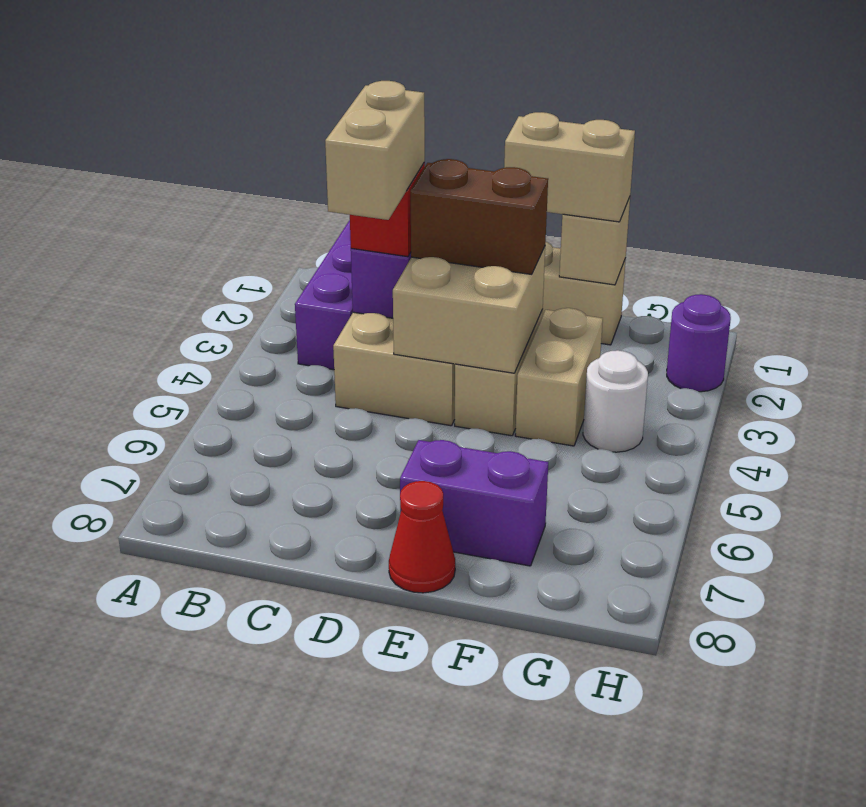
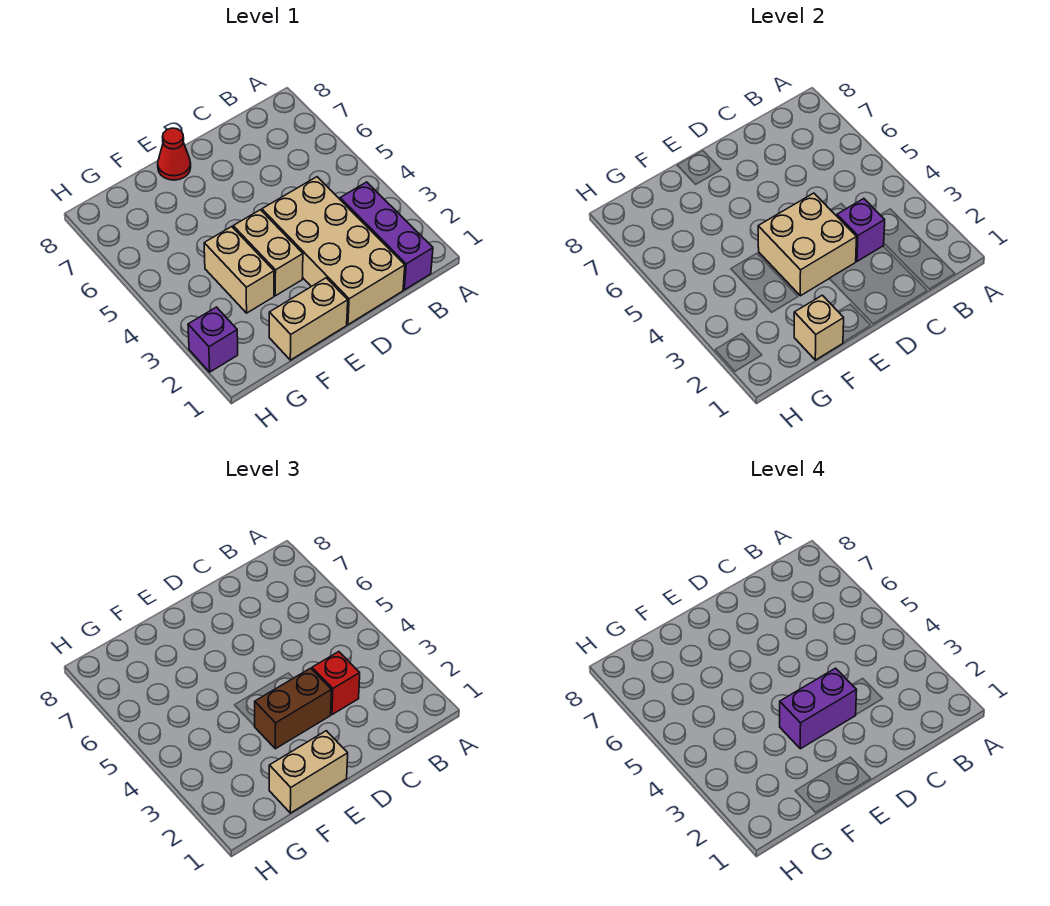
tan brick C3:C4 level 4 -> none
purple brick E7:F7 level 1 -> purple brick D3:E3 level 4
white round brick G4 level 1 -> none
purple round brick H2 level 1 -> purple brick H2 level 1

